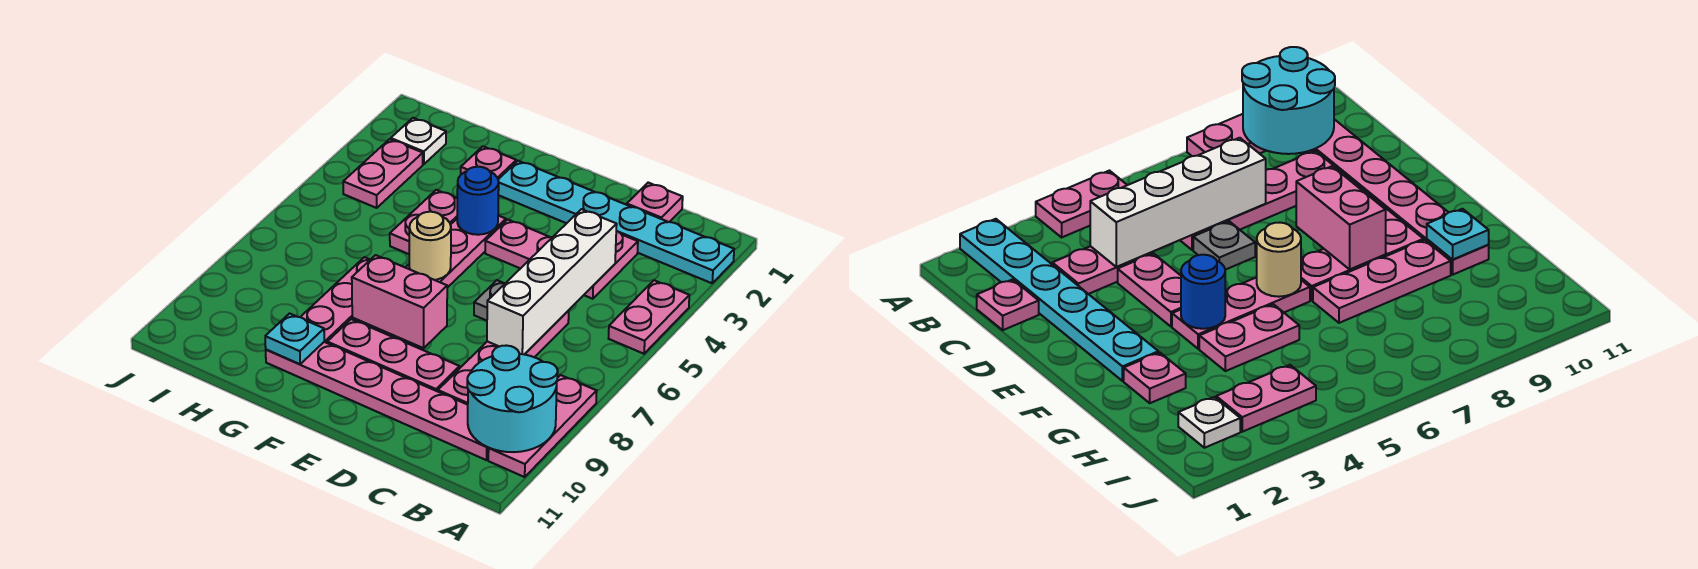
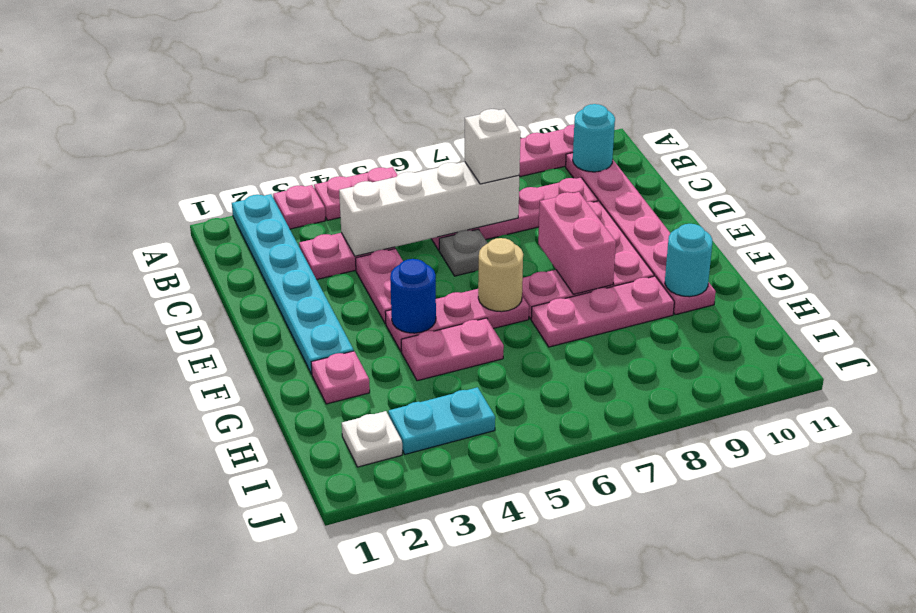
cyan round brick A9:B10 level 2 -> cyan round brick B10 level 2
pink plate C1 level 1 -> pink plate A3 level 1
none -> white brick C7 level 3
cyan plate G10 level 2 -> cyan round brick G10 level 2
pink plate I3:I4 level 1 -> cyan plate I3:I4 level 1

